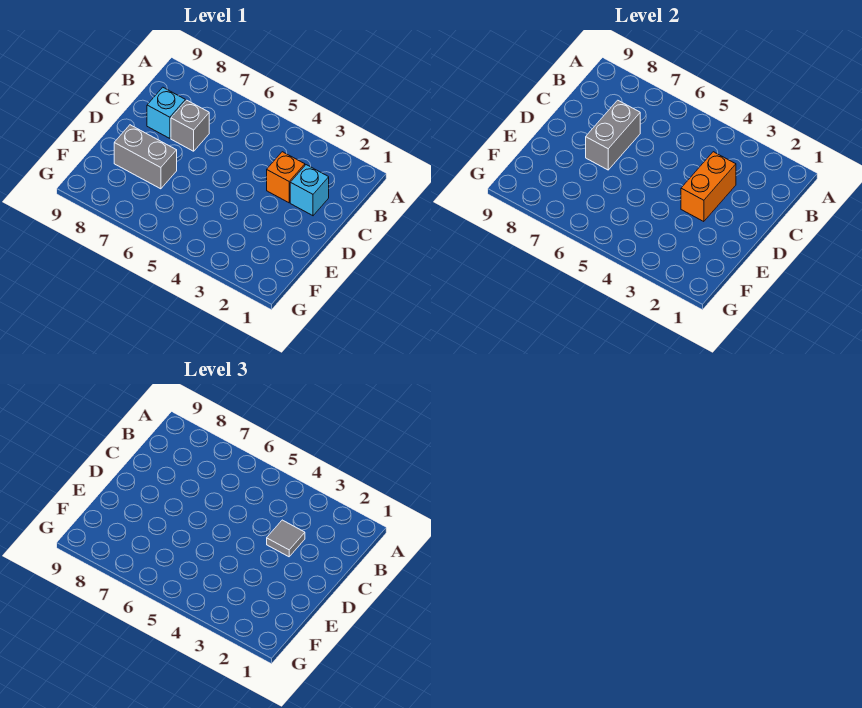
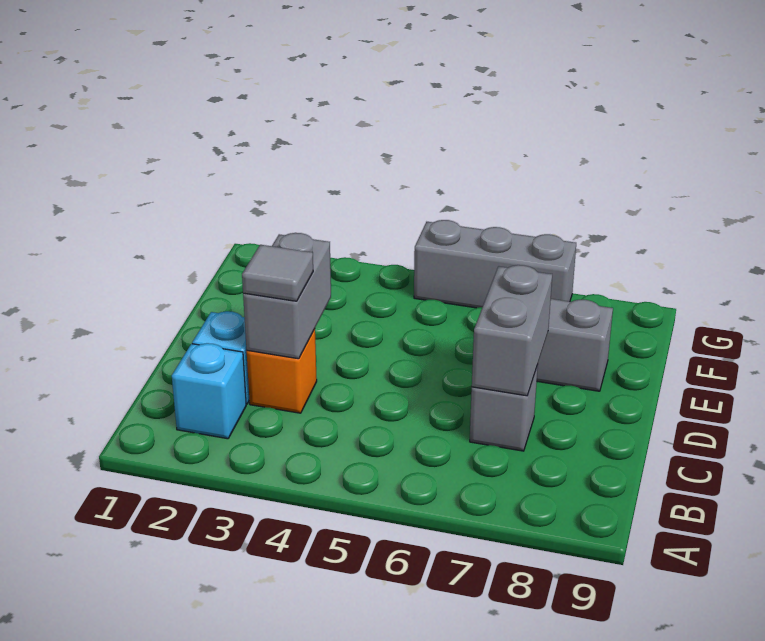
orange brick C3:D3 level 2 -> grey brick C3:D3 level 2
cyan brick C8 level 1 -> cyan brick B2 level 1
none -> grey brick G5:G7 level 1

